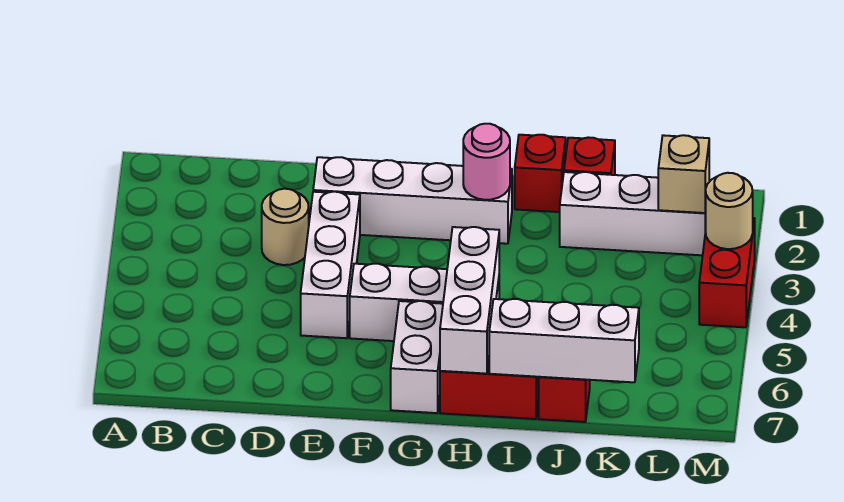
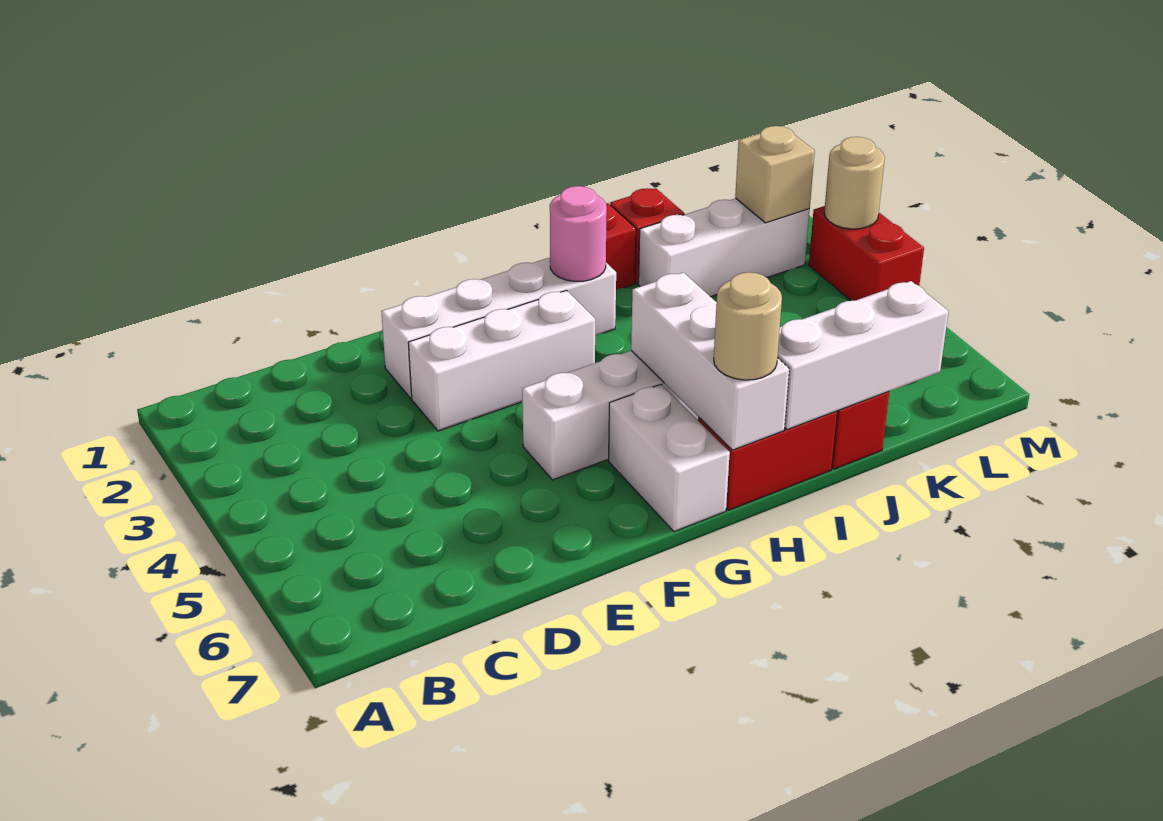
tan round brick D3 level 1 -> tan round brick H7 level 3
white brick E3:E5 level 1 -> white brick E3:G3 level 1

